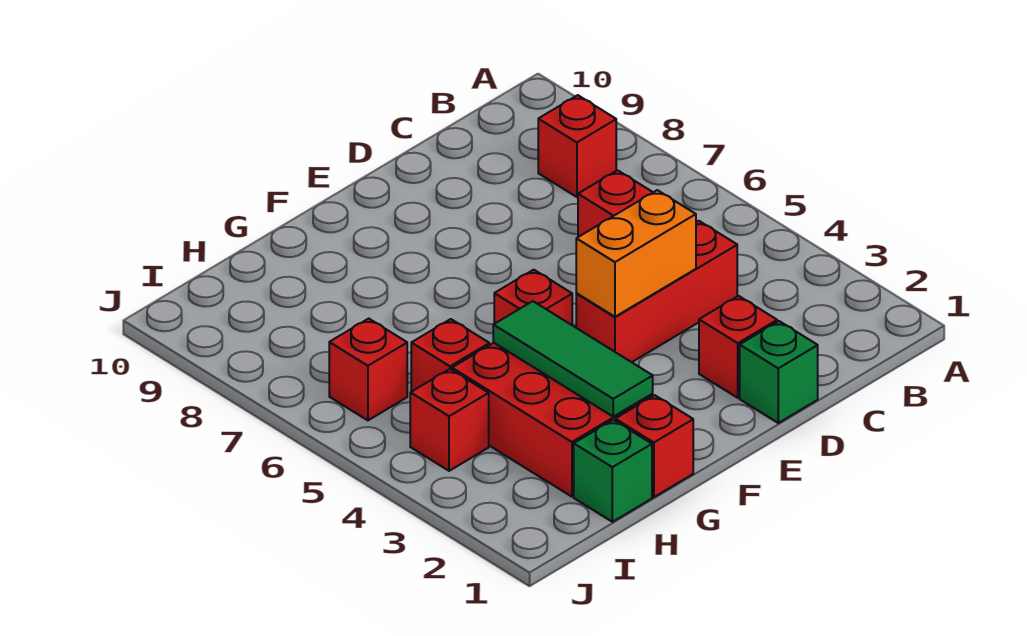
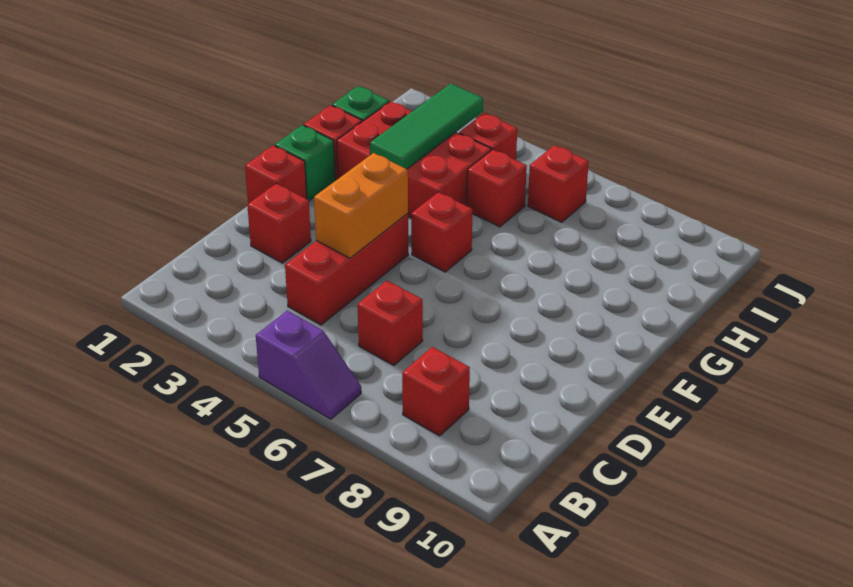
none -> purple slope A5:A6 level 1 top 5
green brick D1 level 1 -> green brick F1 level 1
none -> red brick E1 level 1
green tile G2:G4 level 2 -> green tile G3:I3 level 2

